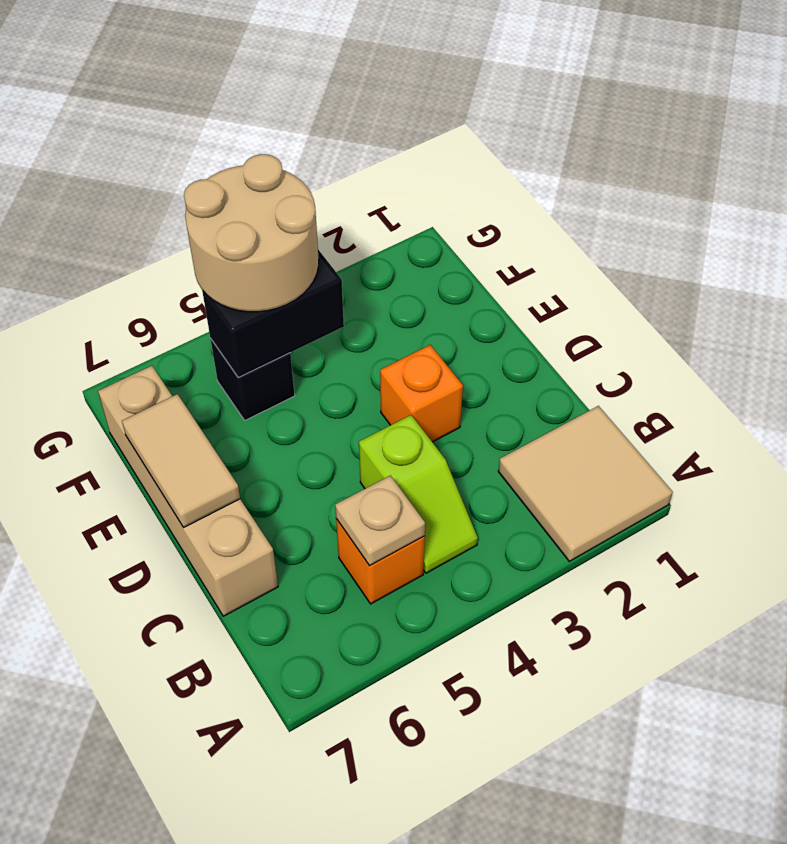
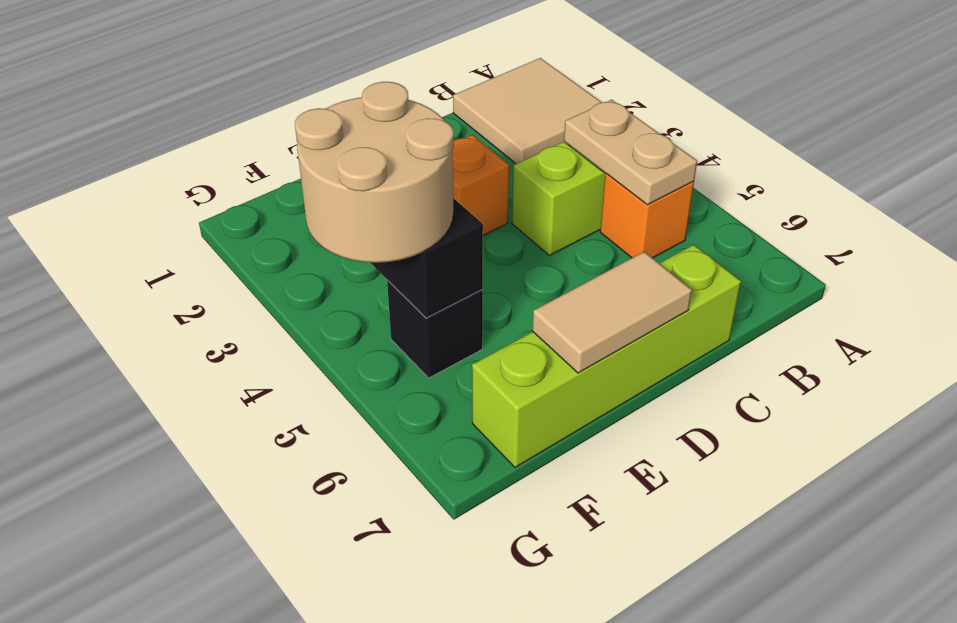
tan plate B5 level 2 -> tan plate B4:B5 level 2
tan brick C7:F7 level 1 -> lime brick C7:F7 level 1

